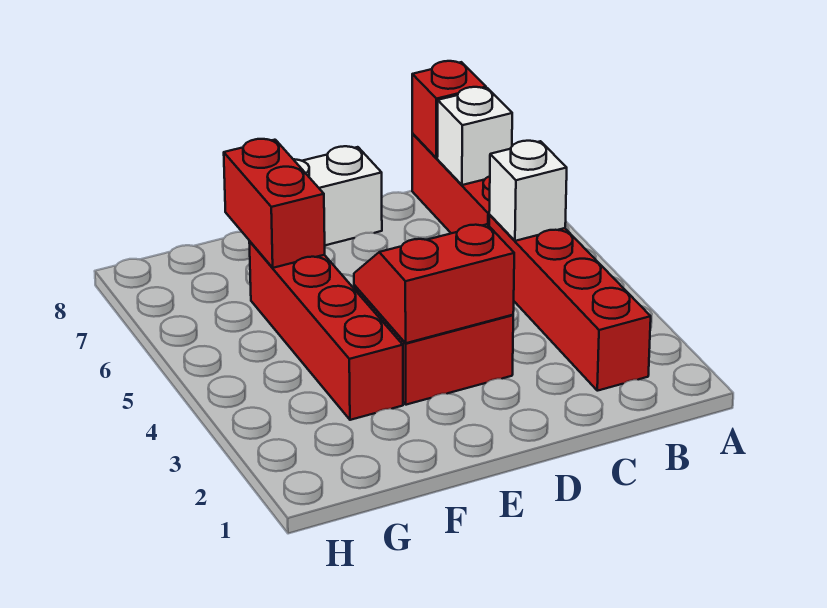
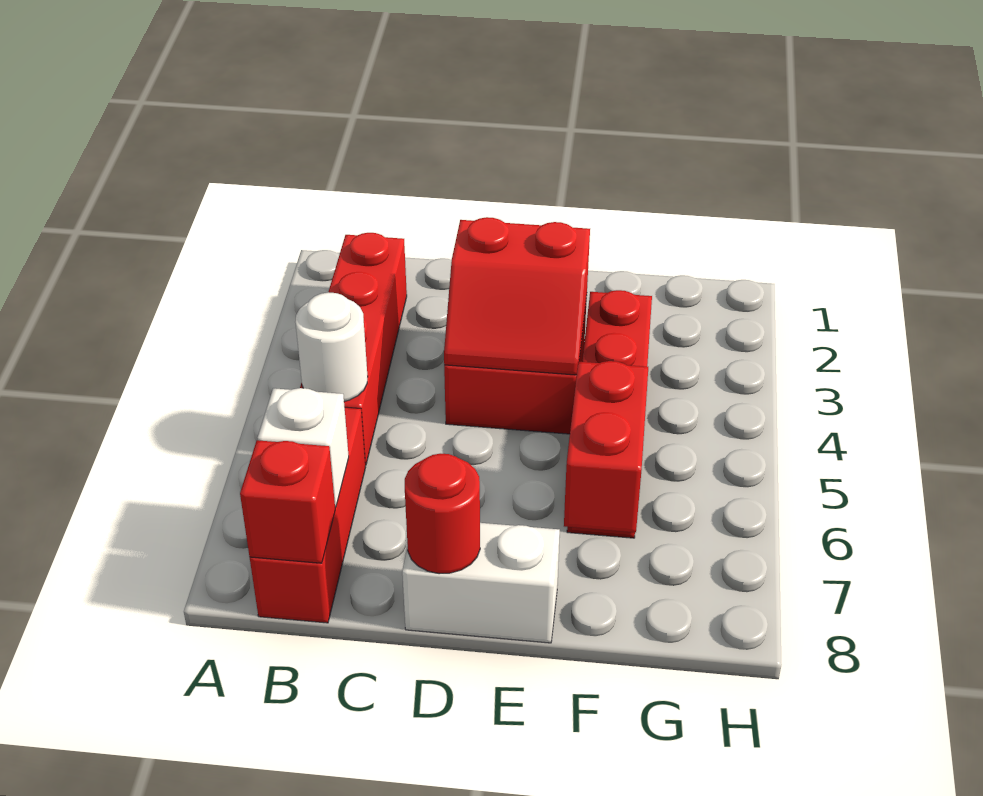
white brick B5 level 2 -> white round brick B5 level 2
none -> red round brick D8 level 2

